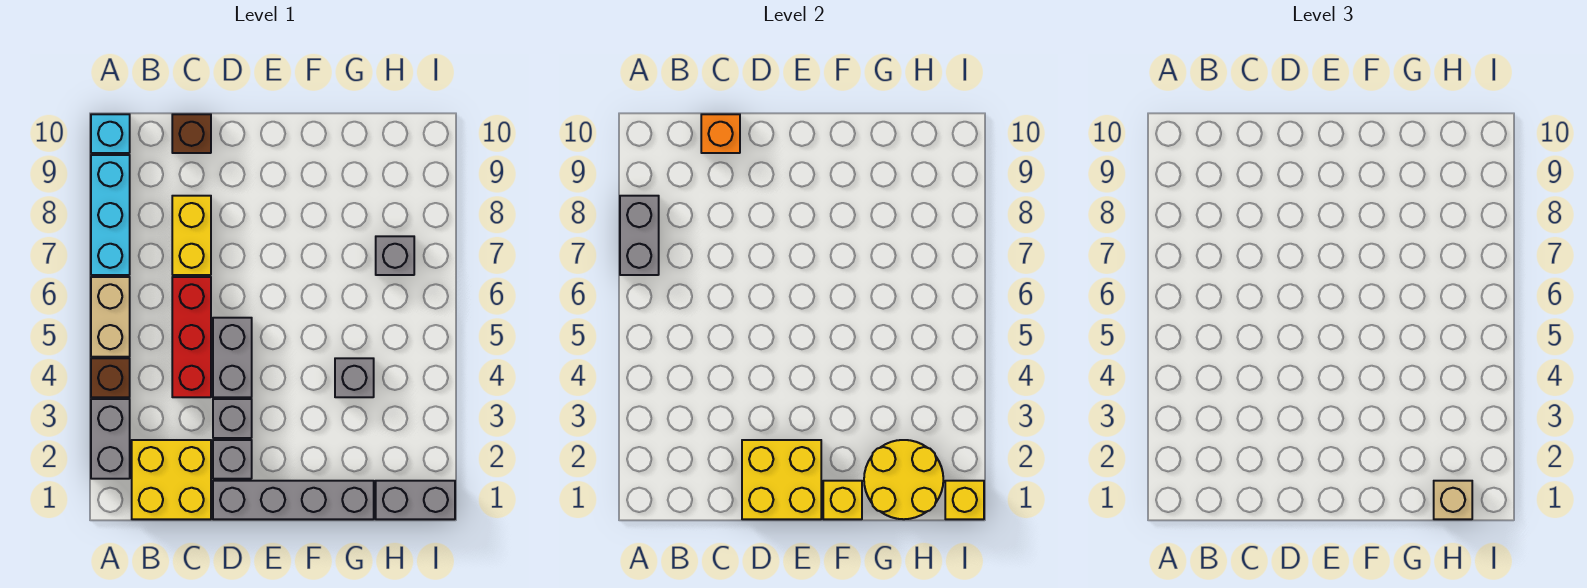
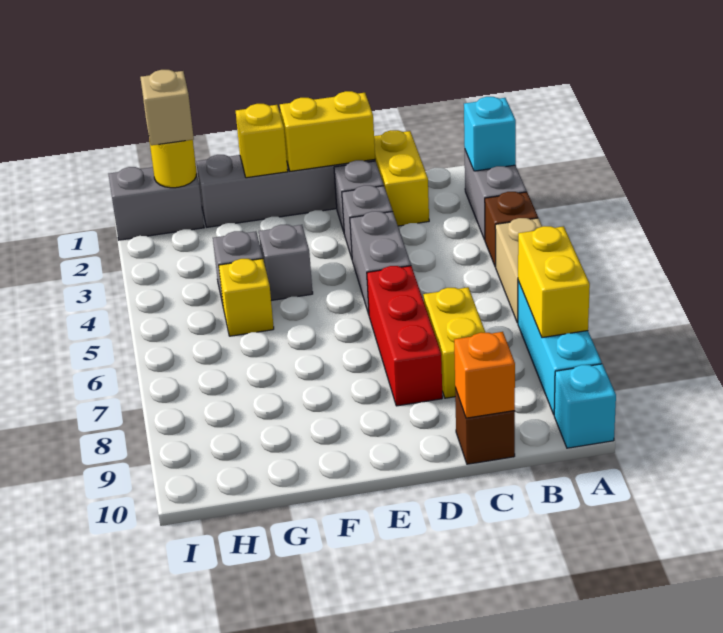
none -> cyan brick A2 level 2
grey brick A7:A8 level 2 -> yellow brick A7:A8 level 2
yellow brick B1:C2 level 1 -> yellow brick C1:C2 level 1
red brick C4:C6 level 1 -> red brick D6:D8 level 1
yellow brick D1:E2 level 2 -> yellow brick D1:E1 level 2
yellow round brick G1:H2 level 2 -> yellow round brick H1 level 2
grey brick H7 level 1 -> grey brick F4 level 1
yellow brick I1 level 2 -> yellow brick G5 level 1

